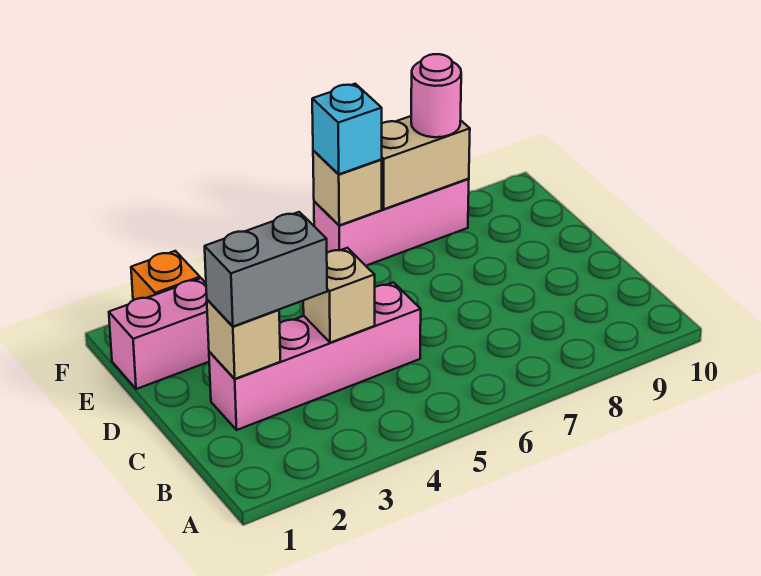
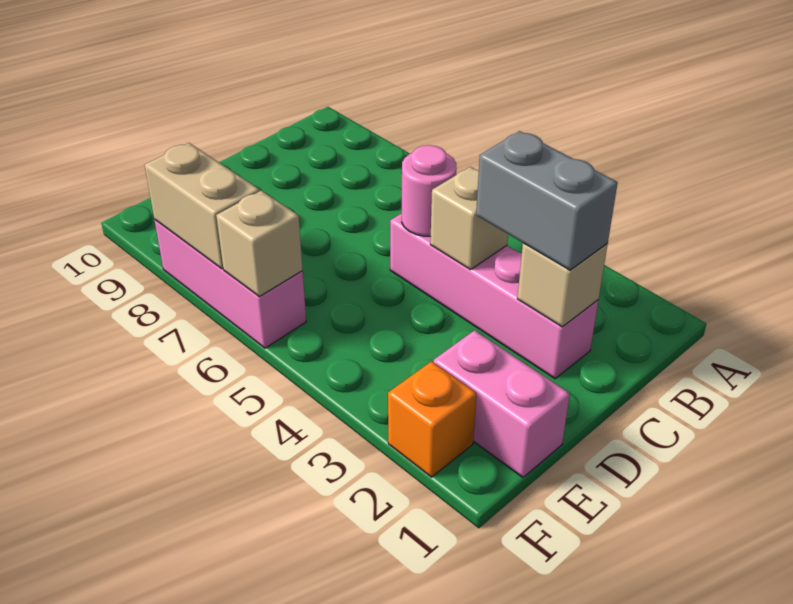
cyan brick F6 level 3 -> none
pink round brick F8 level 3 -> pink round brick C5 level 2

